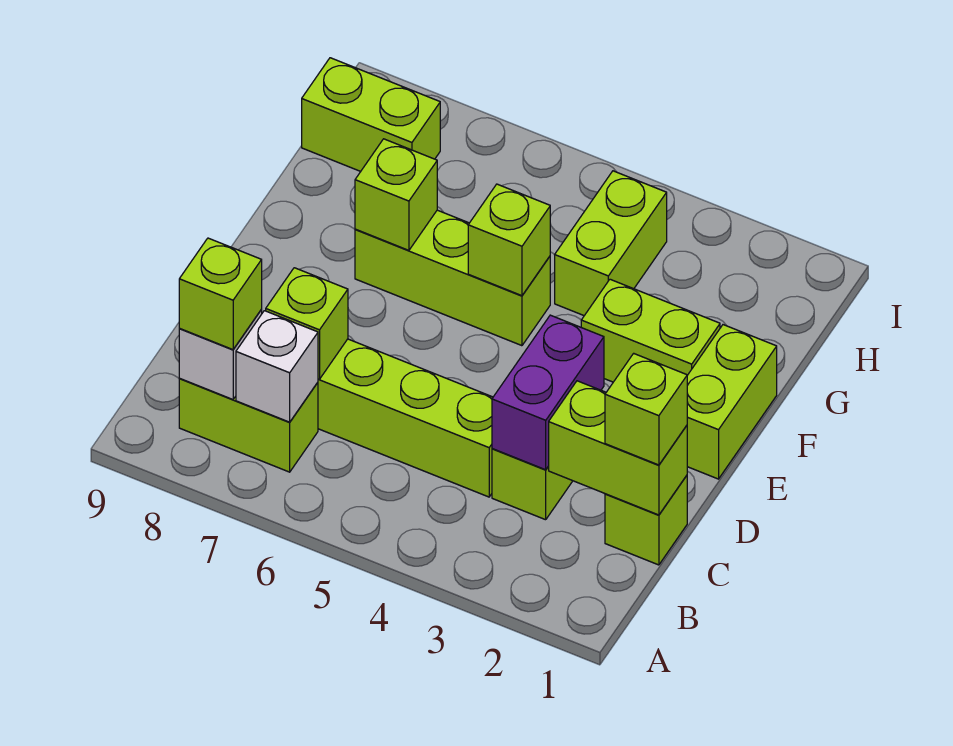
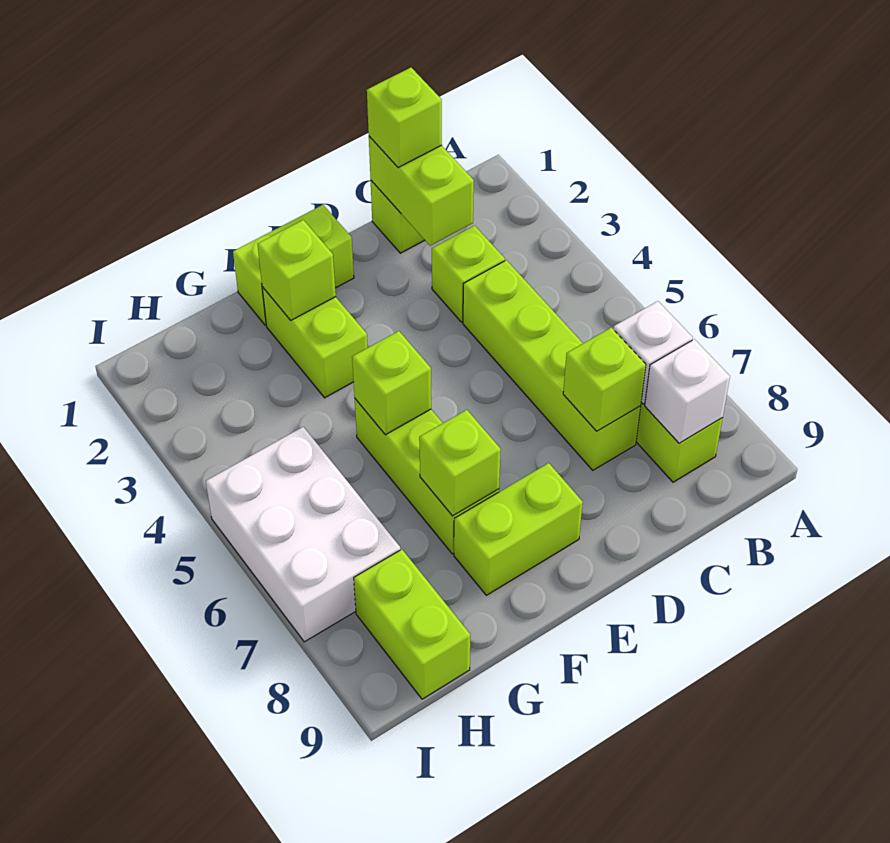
lime brick B8 level 3 -> lime brick F2 level 2
purple brick C3:D3 level 2 -> none
lime brick G4:H4 level 1 -> lime brick E8:F8 level 1
none -> white brick H5:I7 level 1

